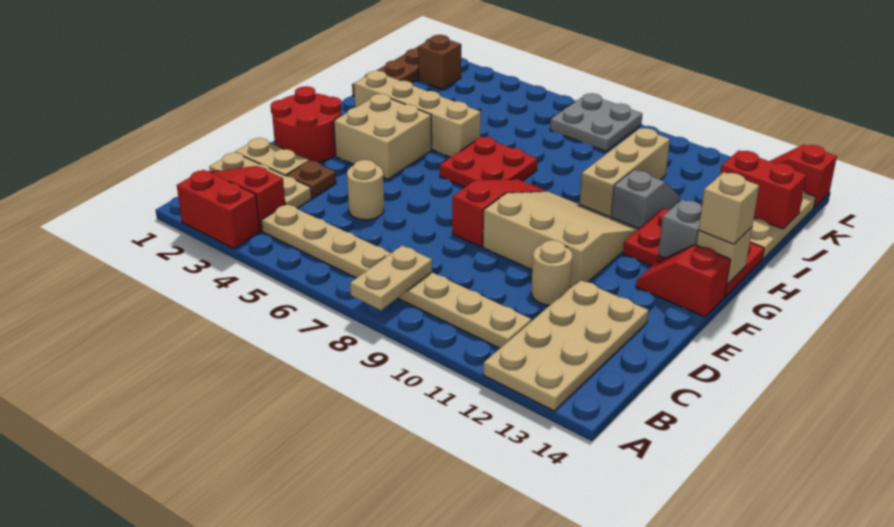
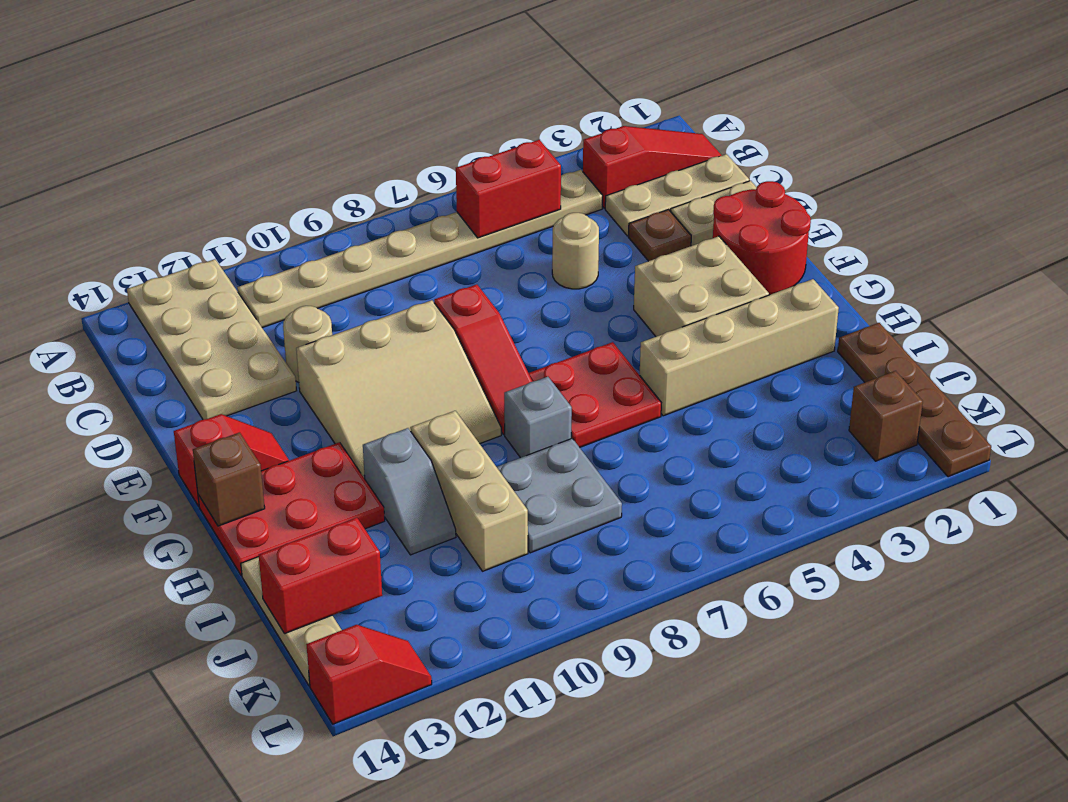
red brick A2:A3 level 1 -> red brick B5:B6 level 2
tan plate A8:B8 level 2 -> none
grey brick G13 level 2 -> grey brick H8 level 1
tan brick G14 level 2 -> brown brick G14 level 2
tan brick G14 level 3 -> none
grey plate K7:L8 level 1 -> grey plate I8:J9 level 1

